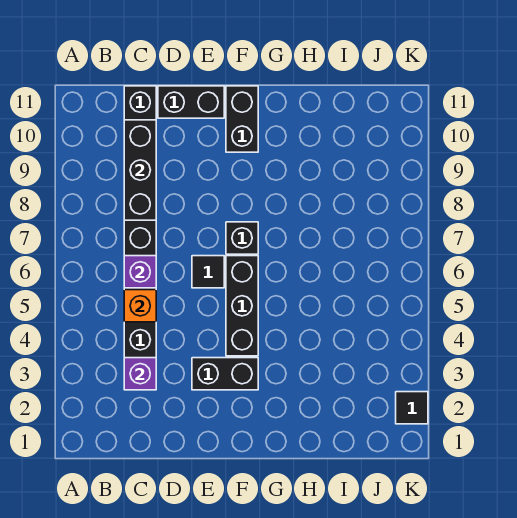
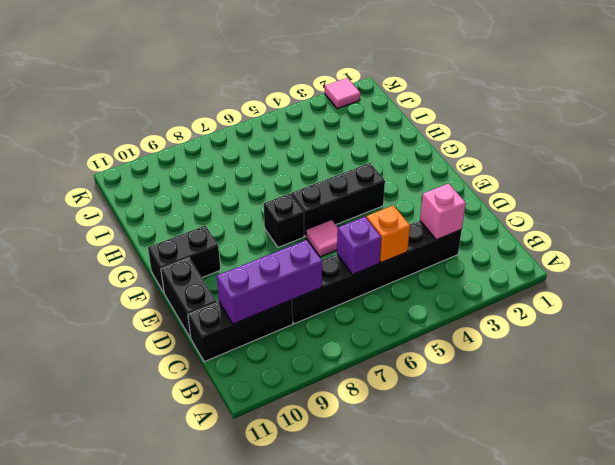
purple brick C3 level 2 -> pink brick C3 level 2
black brick C8:C10 level 2 -> purple brick C8:C10 level 2
black brick E3:F3 level 1 -> none
black tile E6 level 1 -> pink tile E6 level 1
black tile K2 level 1 -> pink tile K2 level 1

